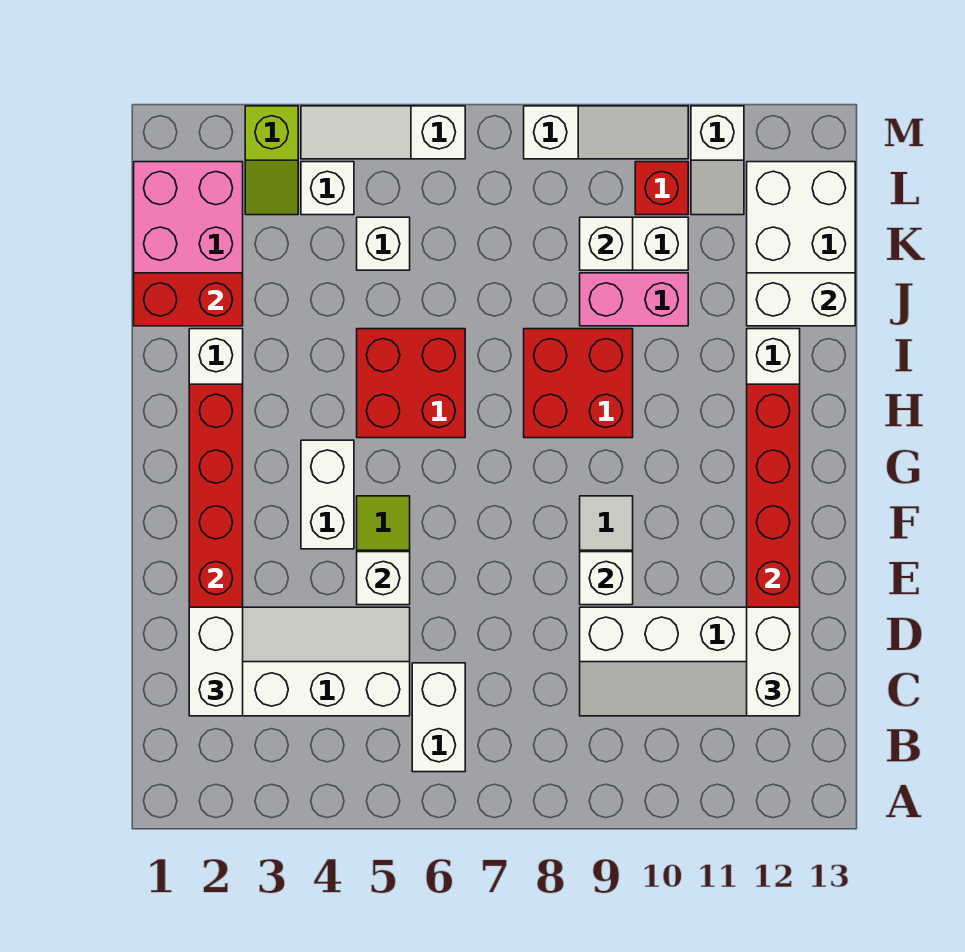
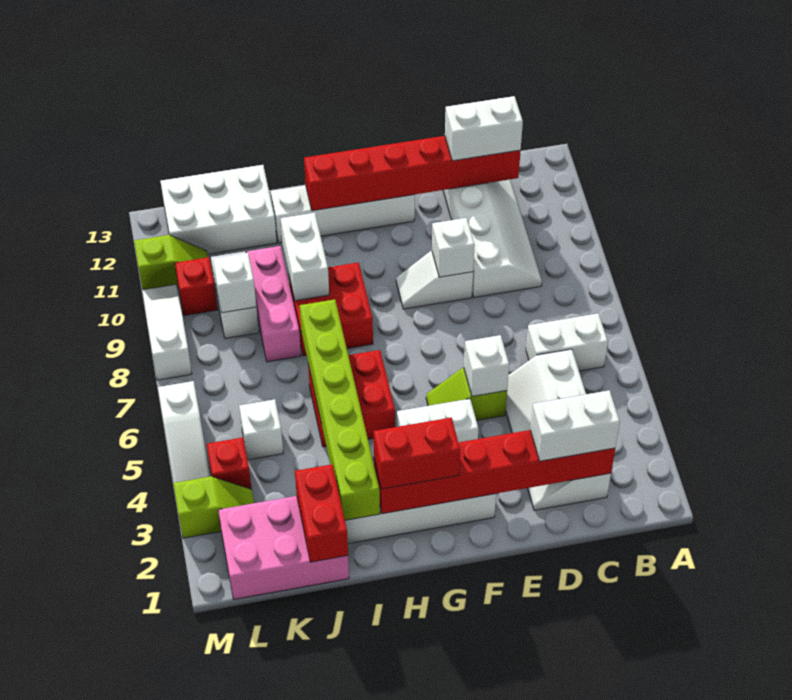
none -> red brick G2:H2 level 3
none -> lime brick I2:I7 level 2
pink brick J9:J10 level 1 -> pink brick J8:J10 level 1
white brick J12:J13 level 2 -> white brick I9:I10 level 2
white brick L4 level 1 -> red brick L4 level 1
white slope L11:M11 level 1 top M -> lime slope L11:M11 level 1 top M

